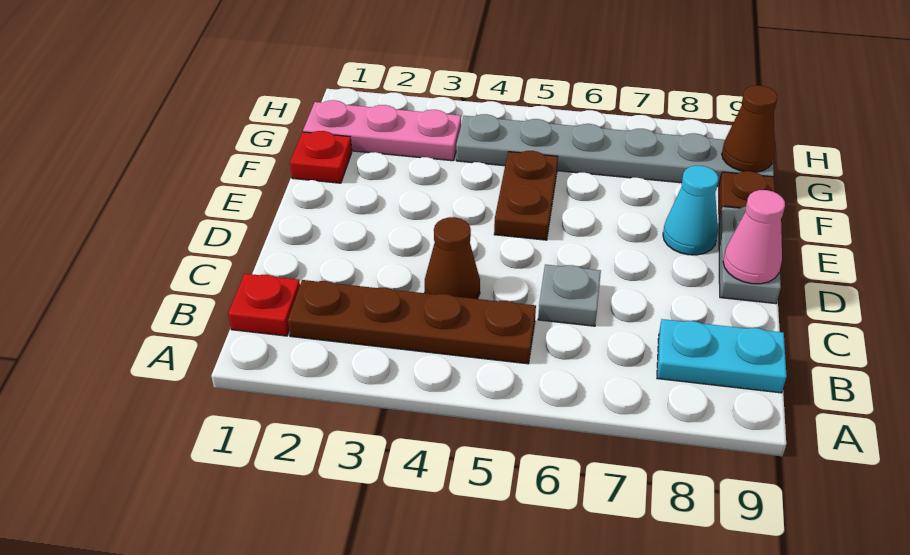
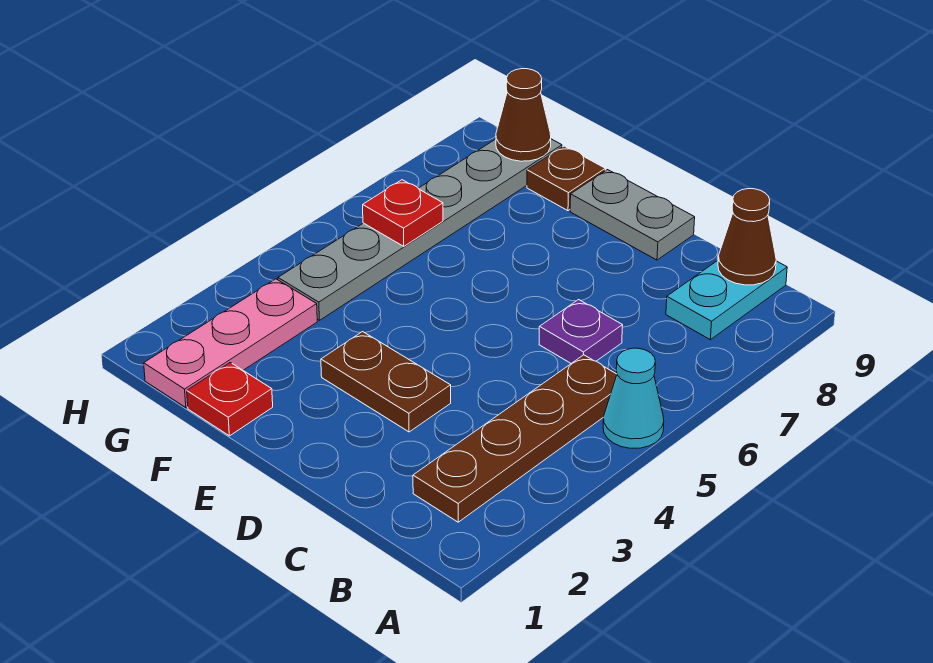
red plate B1 level 1 -> red plate G6 level 2
brown cone C4 level 1 -> brown cone B9 level 2
grey plate C6 level 1 -> purple plate C6 level 1
pink cone D9 level 2 -> none
brown plate E5:F5 level 1 -> brown plate D3:E3 level 1
cyan cone E8 level 1 -> cyan cone A5 level 1

